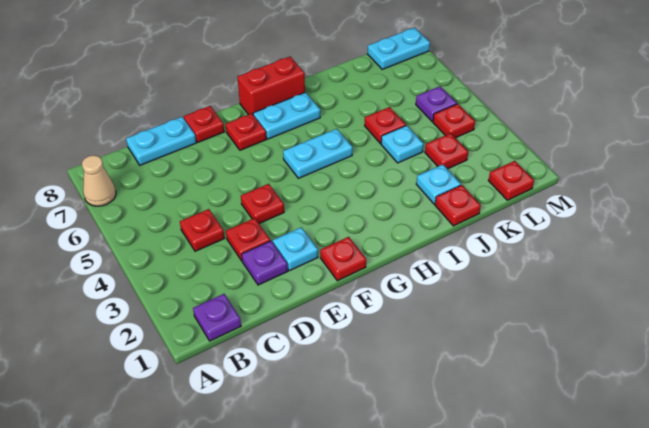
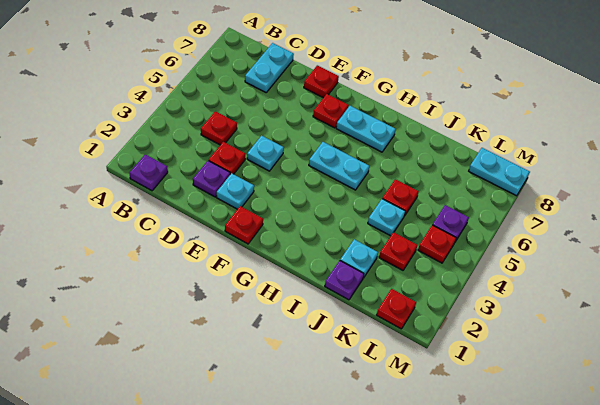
tan cone A7 level 1 -> none
cyan plate C8:D8 level 1 -> cyan plate C7:C8 level 1
red plate E4 level 1 -> cyan plate E4 level 1
red brick G8:H8 level 1 -> none
red plate J1 level 1 -> purple plate J1 level 1

